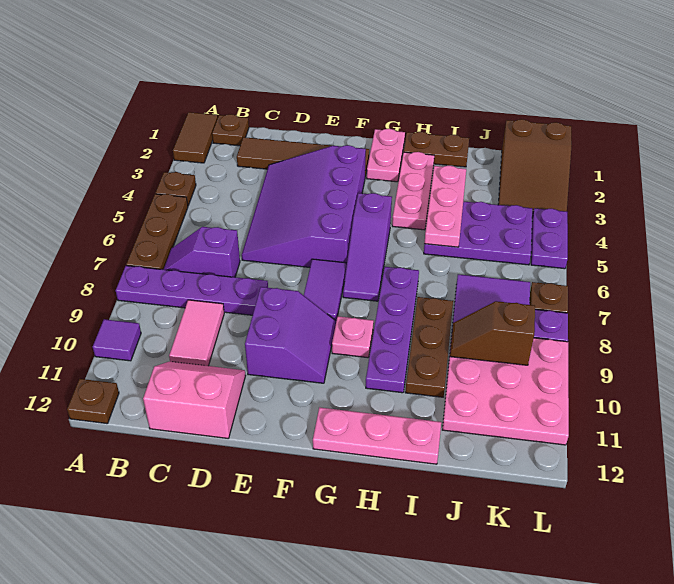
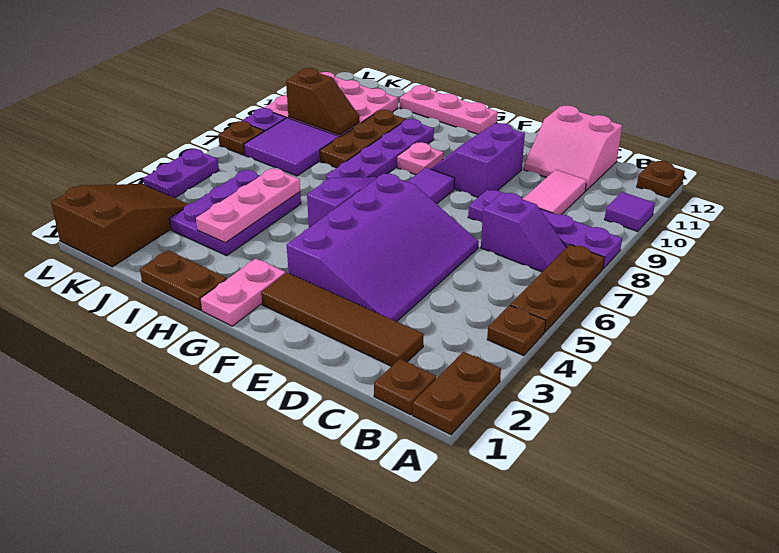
brown tile A1:A2 level 1 -> brown plate A1:A2 level 1
pink plate H2:H4 level 1 -> none
purple plate I4:K5 level 1 -> purple plate I3:J5 level 1

